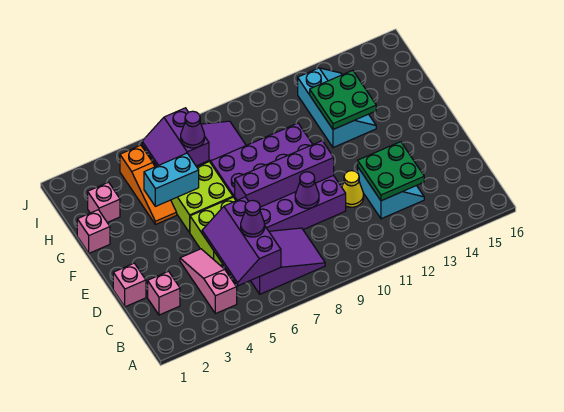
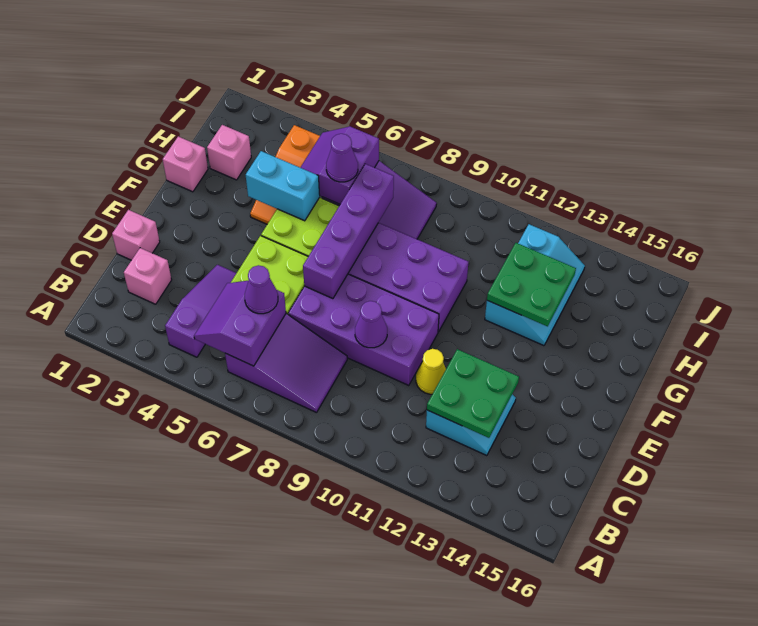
pink slope B4:D4 level 1 top B -> purple slope B4:D4 level 1 top B
purple slope B5:D6 level 2 top 6 -> purple slope B5:C6 level 2 top 6
purple brick E7:E10 level 2 -> purple brick E7:H7 level 2

